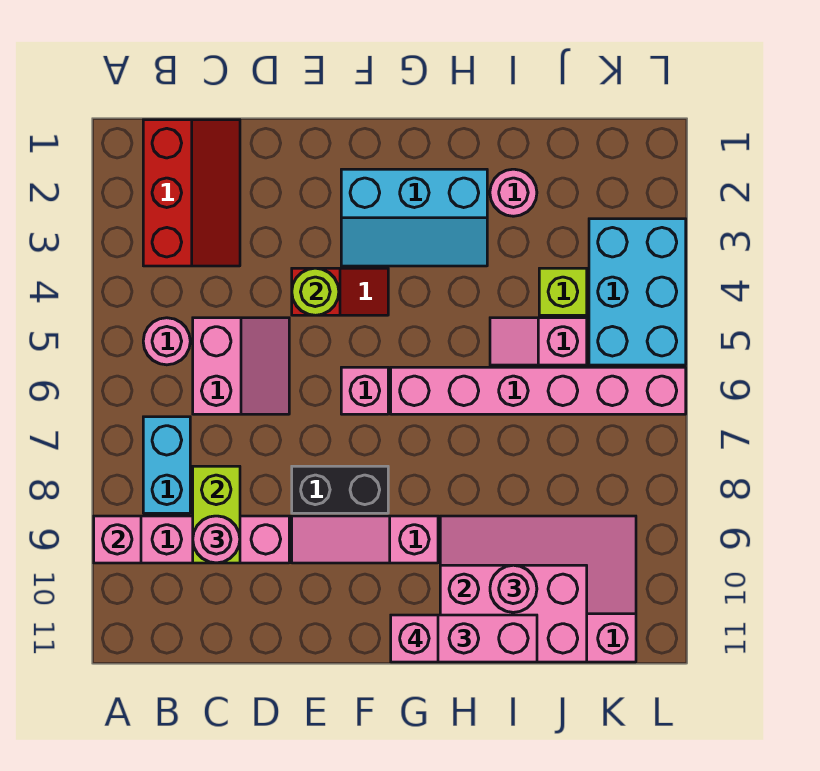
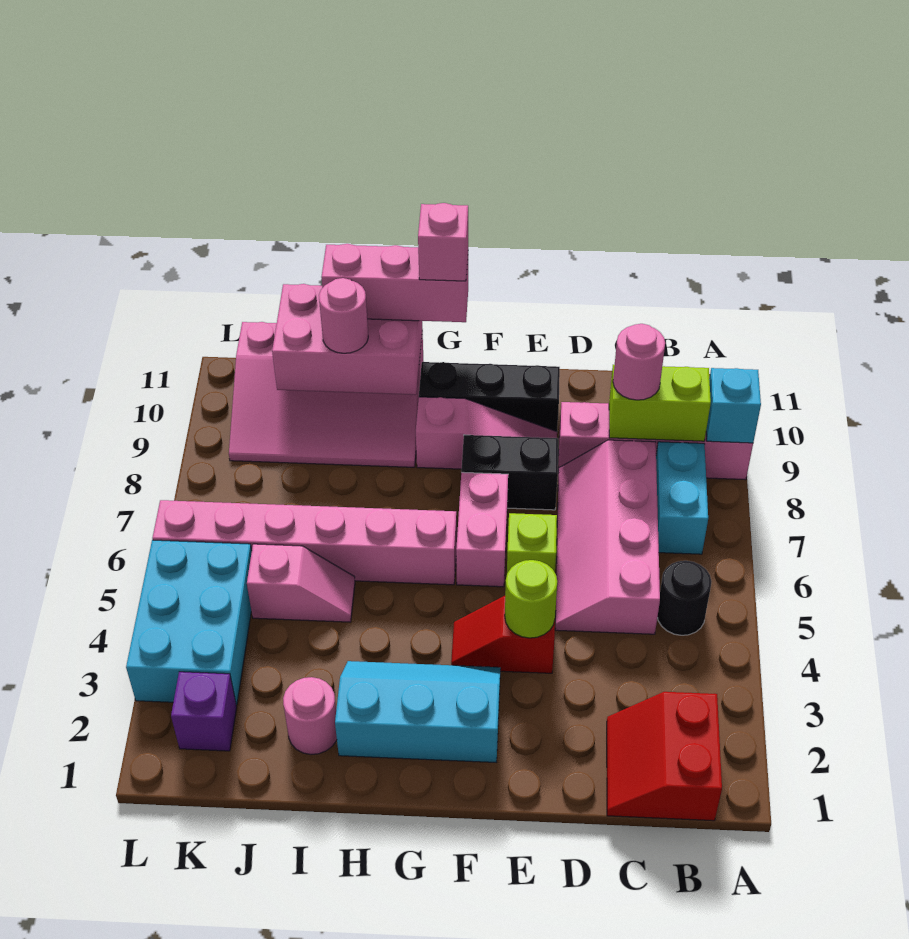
pink brick A9 level 2 -> cyan brick A9 level 2
red slope B1:C3 level 1 top B -> red slope B1:C2 level 1 top B
pink round brick B5 level 1 -> black round brick B5 level 1
pink slope C5:D6 level 1 top C -> pink slope C5:D8 level 1 top C
lime brick C8:C9 level 2 -> lime brick B9:C9 level 2
none -> black brick E10:G10 level 1
pink brick F6 level 1 -> pink brick F6:F7 level 1
lime brick J4 level 1 -> lime brick E6 level 1
none -> purple brick K2 level 1

